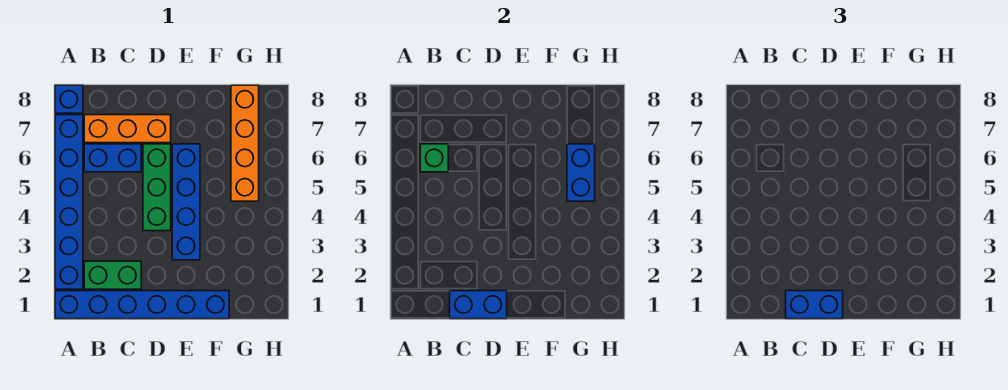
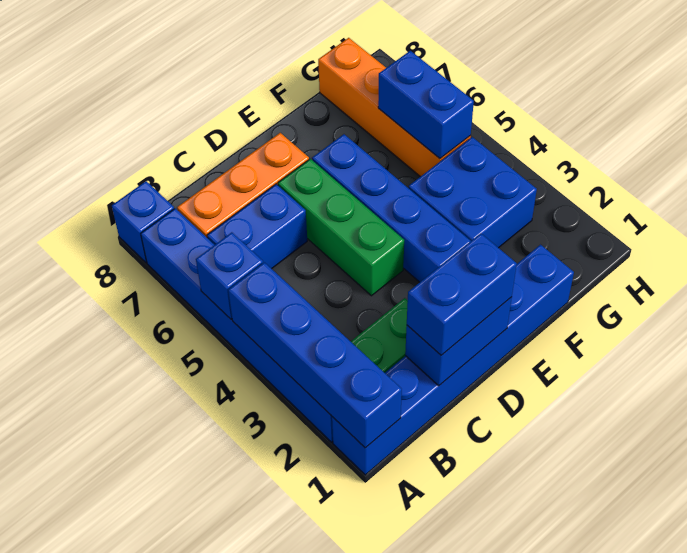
none -> blue brick A1:A4 level 2
none -> blue brick A5 level 2
green brick B6 level 2 -> none
none -> blue brick F3:G4 level 1

